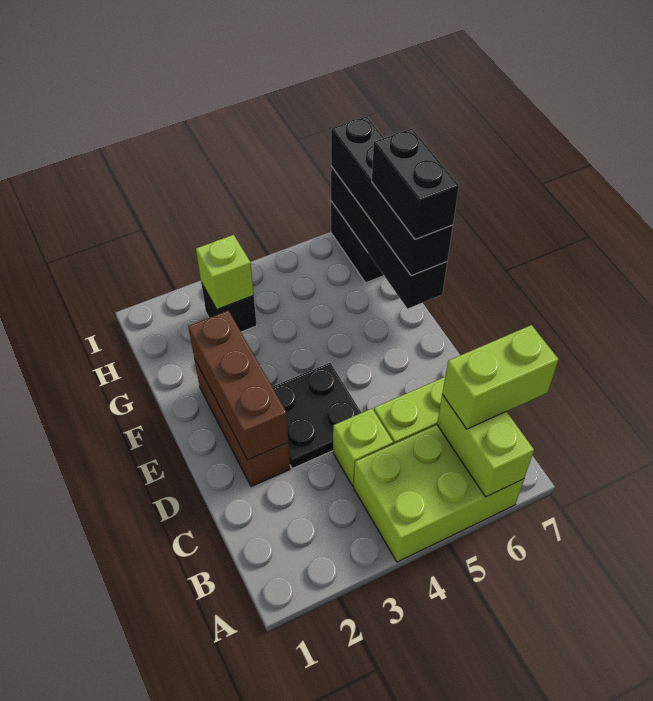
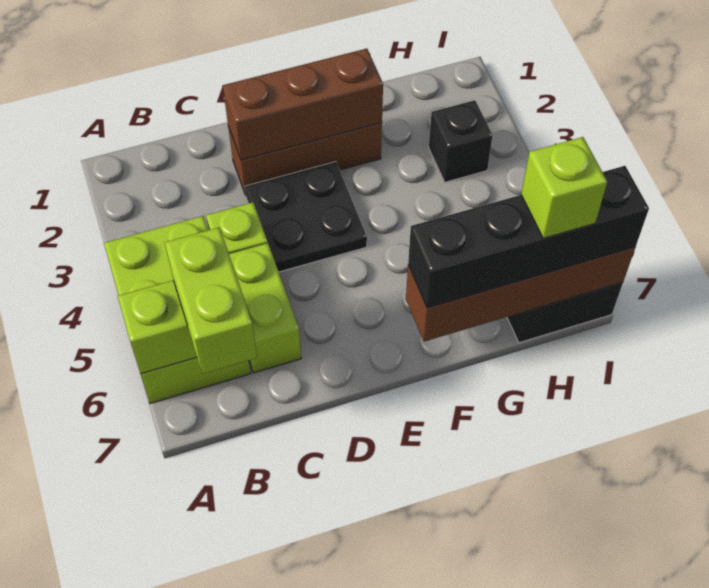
black brick F7:I7 level 2 -> brown brick F7:I7 level 2
black brick F7:G7 level 4 -> none
lime brick H3 level 2 -> lime brick H7 level 4

